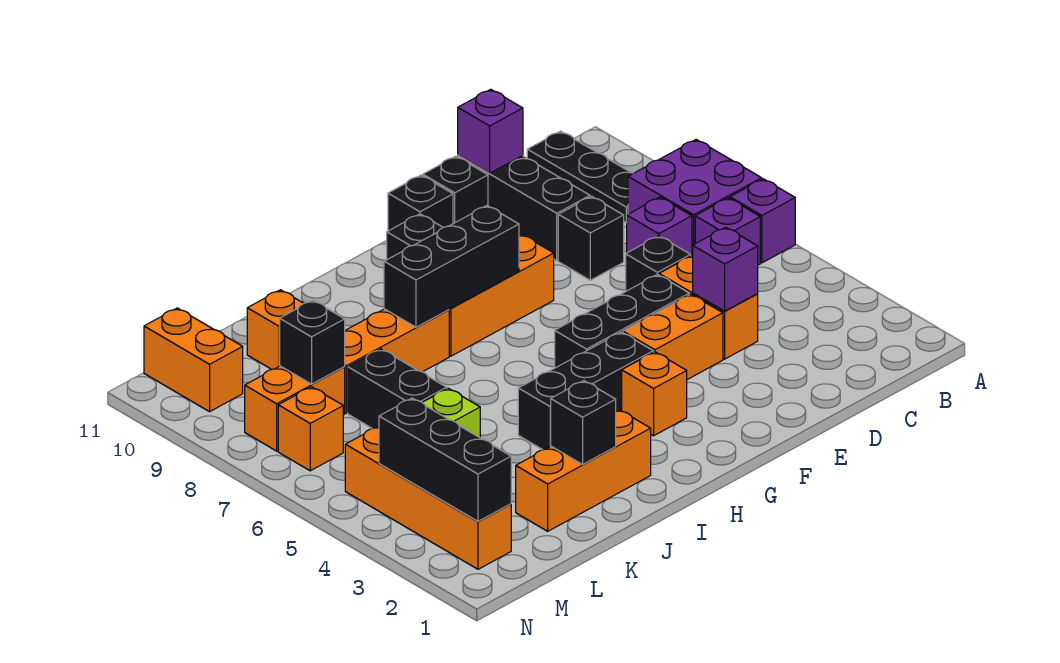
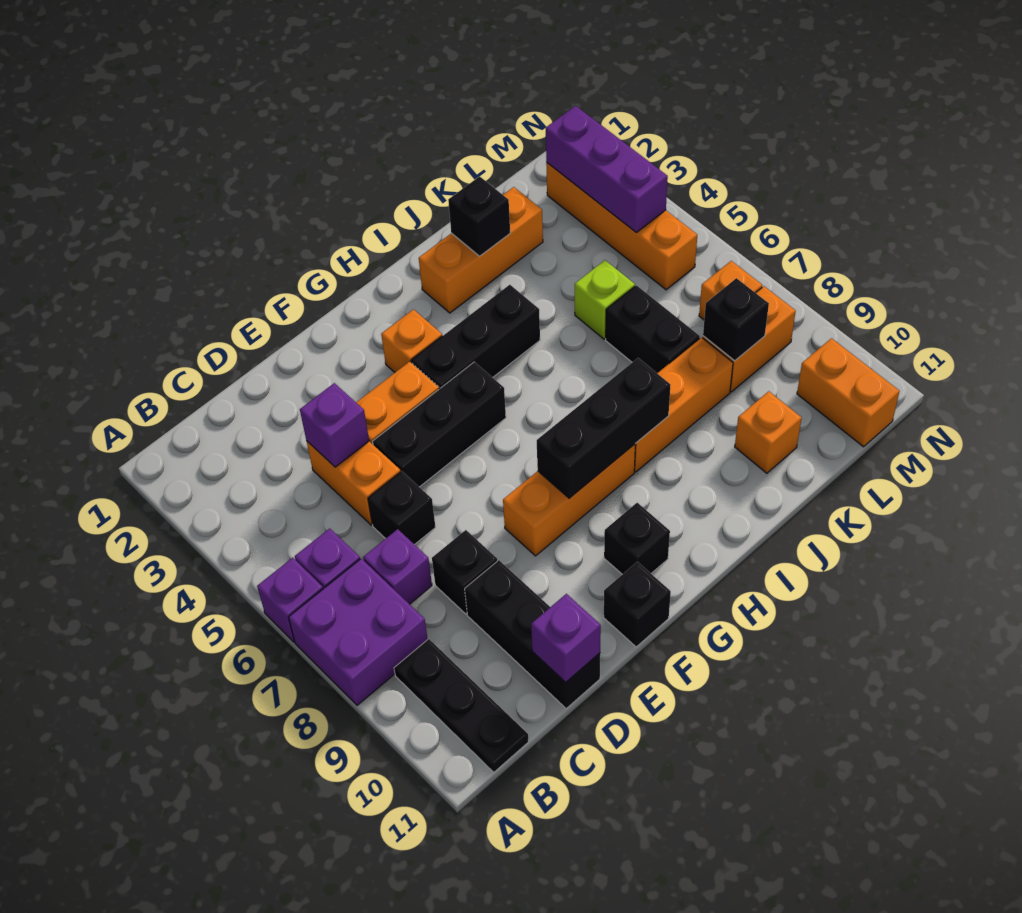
black brick E11 level 1 -> none
black brick M2:M4 level 2 -> purple brick M2:M4 level 2

